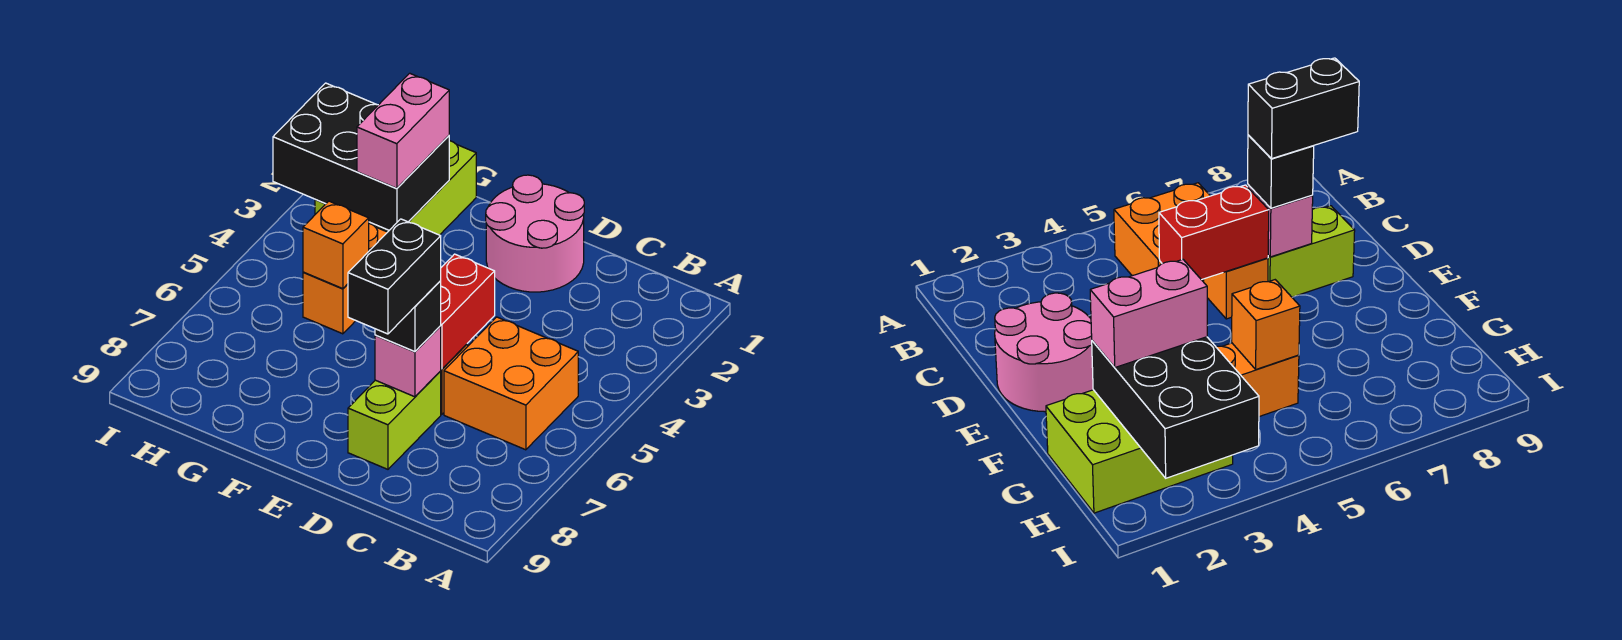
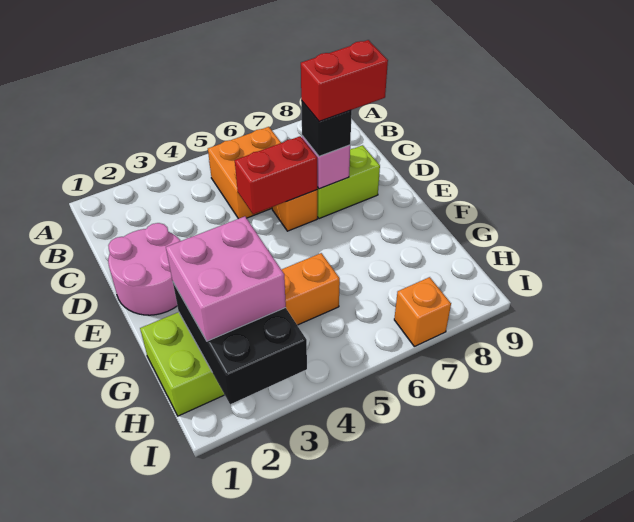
black brick D7:D8 level 4 -> red brick D7:D8 level 4
pink brick G2:G3 level 3 -> pink brick G2:H3 level 3
orange brick G5 level 2 -> orange brick I7 level 1

